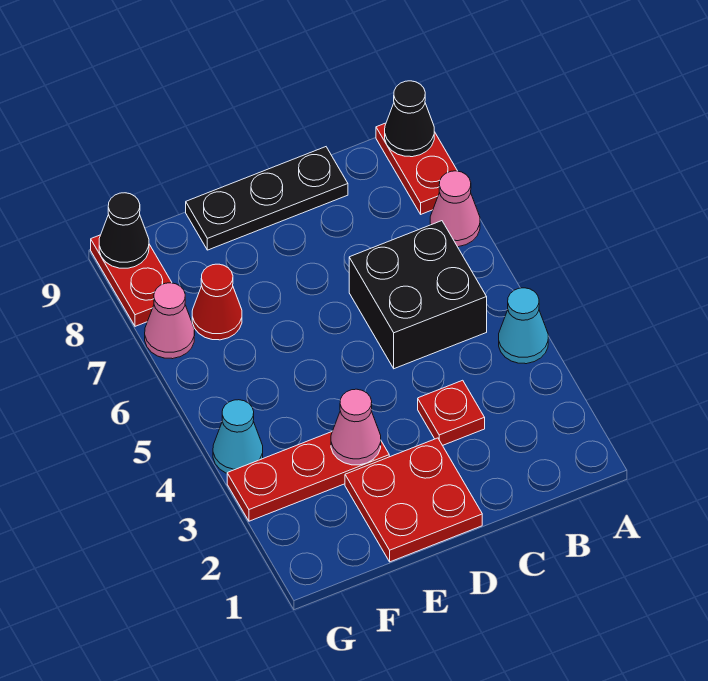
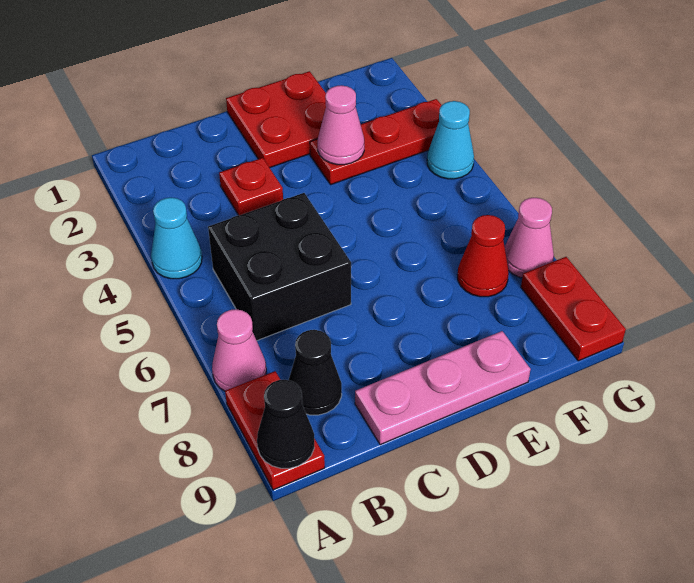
black plate C9:E9 level 1 -> pink plate C9:E9 level 1
black cone G9 level 2 -> black cone B8 level 1

